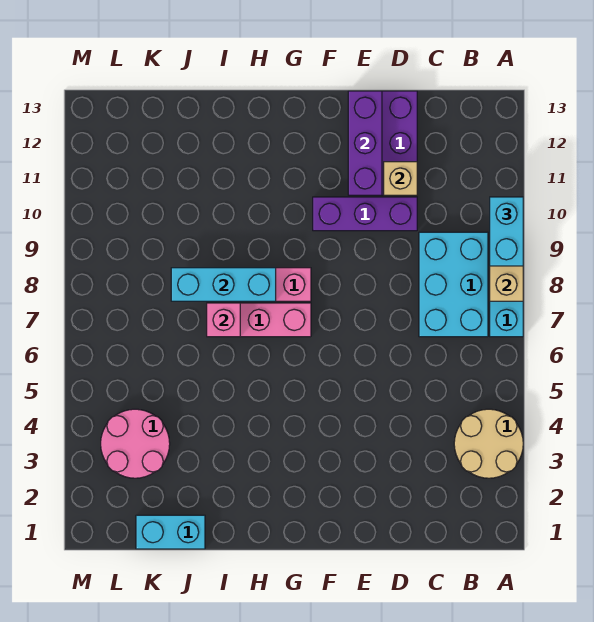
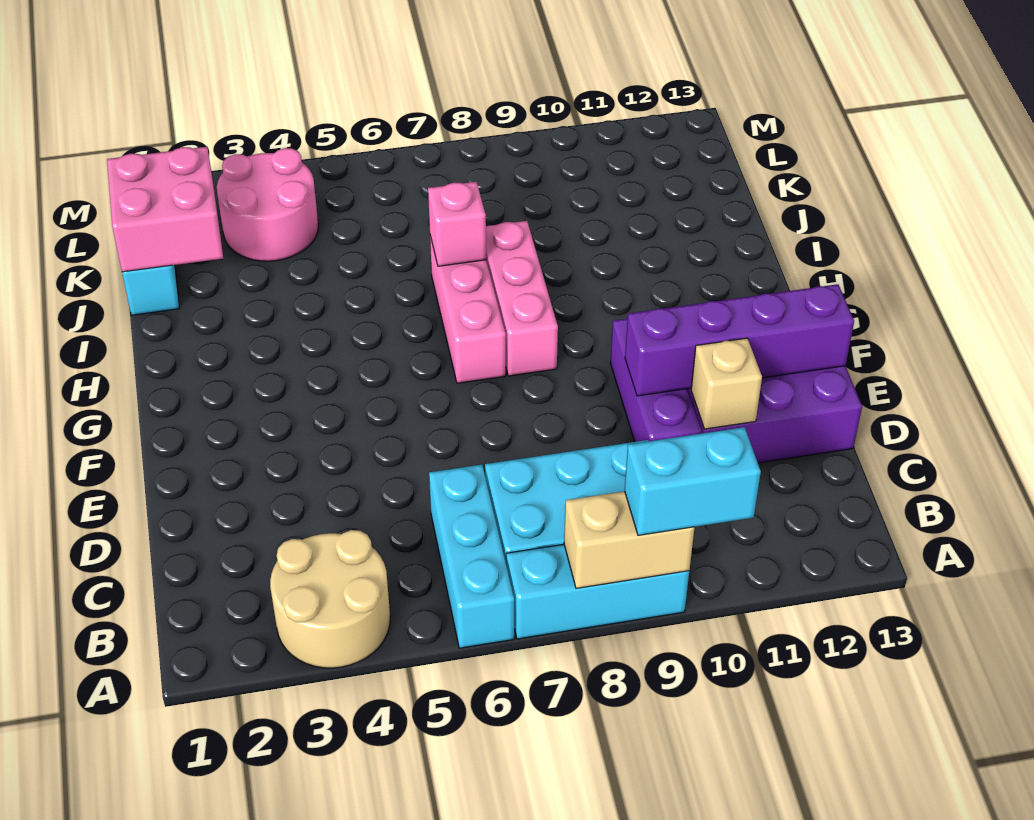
purple brick E11:E13 level 2 -> purple brick E10:E13 level 2
cyan brick H8:J8 level 2 -> cyan brick A6:C6 level 1
none -> pink brick J1:K2 level 2

